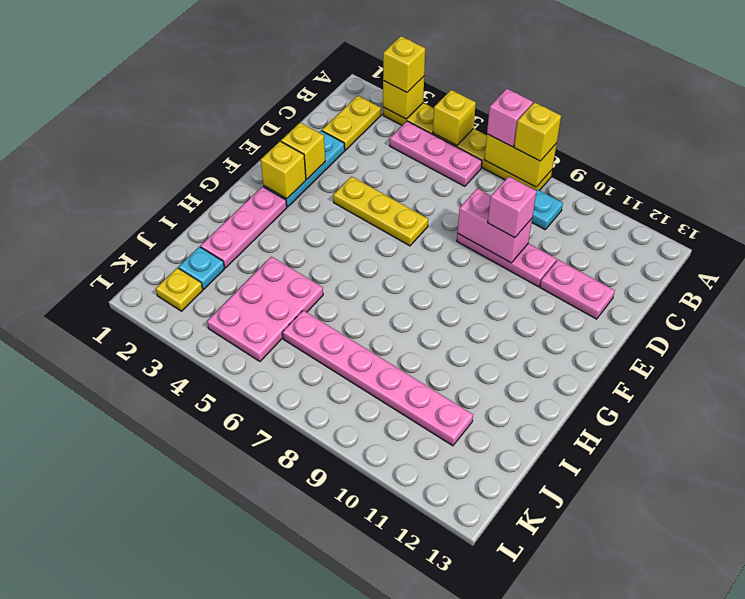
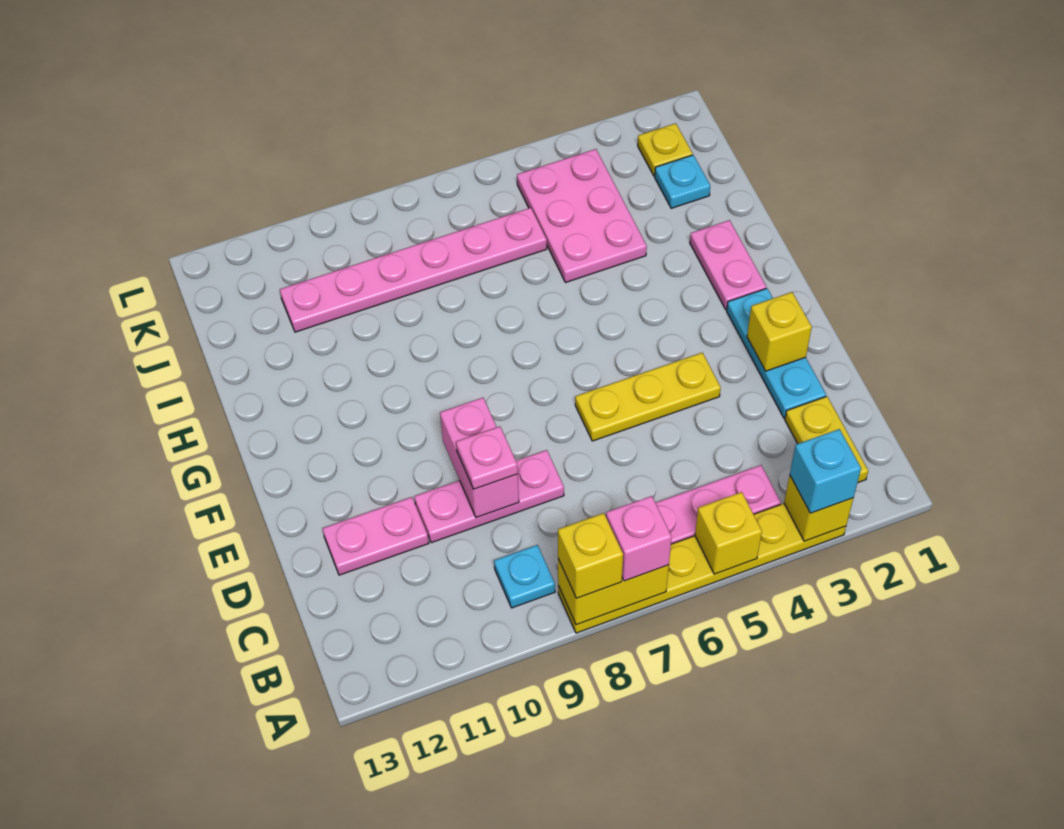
yellow brick A3 level 3 -> cyan brick A3 level 3
pink brick D8:D9 level 2 -> pink brick D9:E9 level 2
pink brick D9 level 3 -> pink plate D9 level 3
yellow brick F2 level 2 -> none
pink plate G2:I2 level 1 -> pink plate G2:H2 level 1

